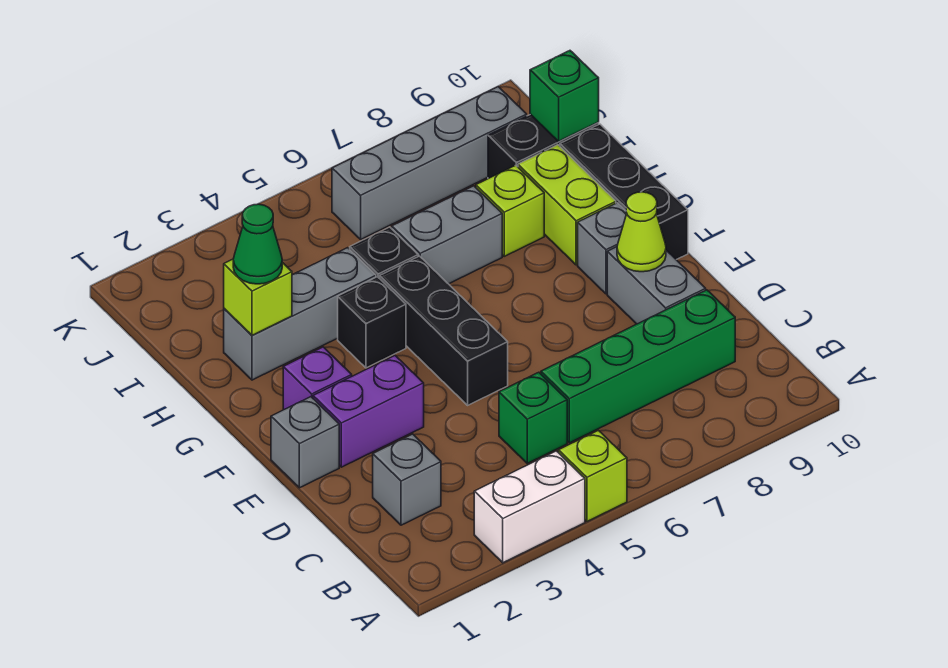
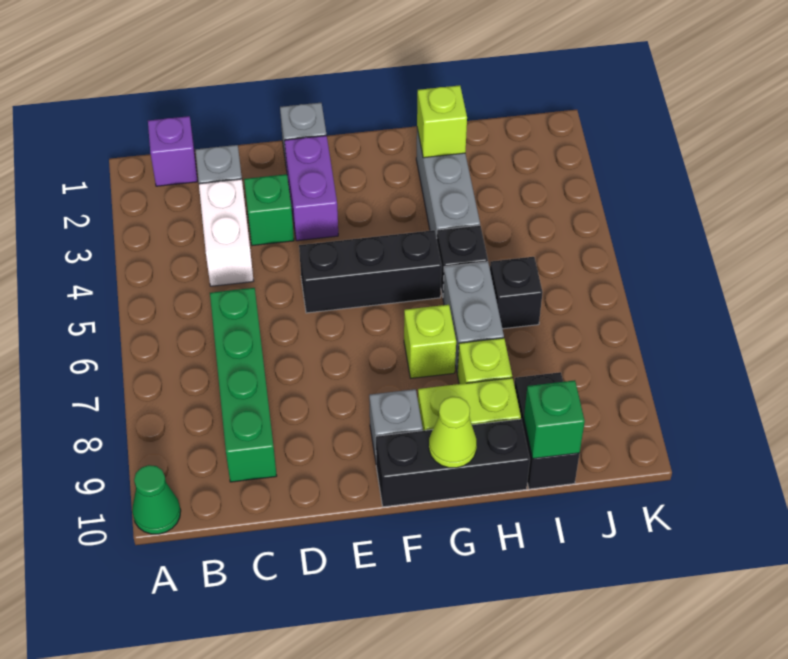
white brick A3:A4 level 1 -> white brick C3:C4 level 1
lime brick A5 level 1 -> lime brick G7 level 1
green brick C5 level 1 -> green brick D3 level 1
grey brick D9:E9 level 1 -> none
lime cone E9 level 2 -> lime cone G10 level 2
purple brick F2 level 1 -> purple brick B1 level 1
black brick G4 level 1 -> black brick I6 level 1
green cone H2 level 3 -> green cone A10 level 1
grey brick J6:J9 level 1 -> none

